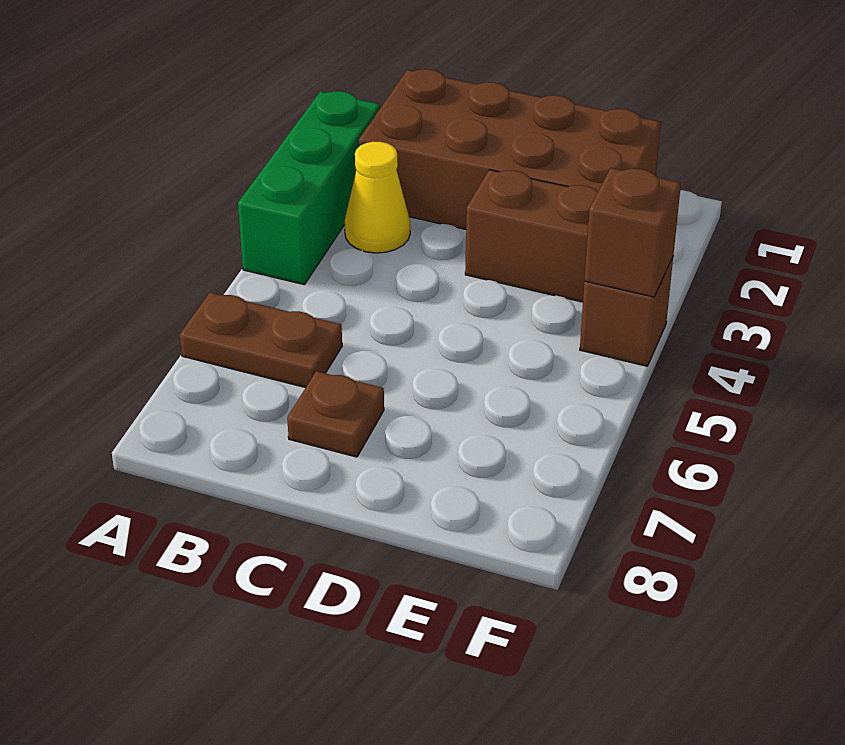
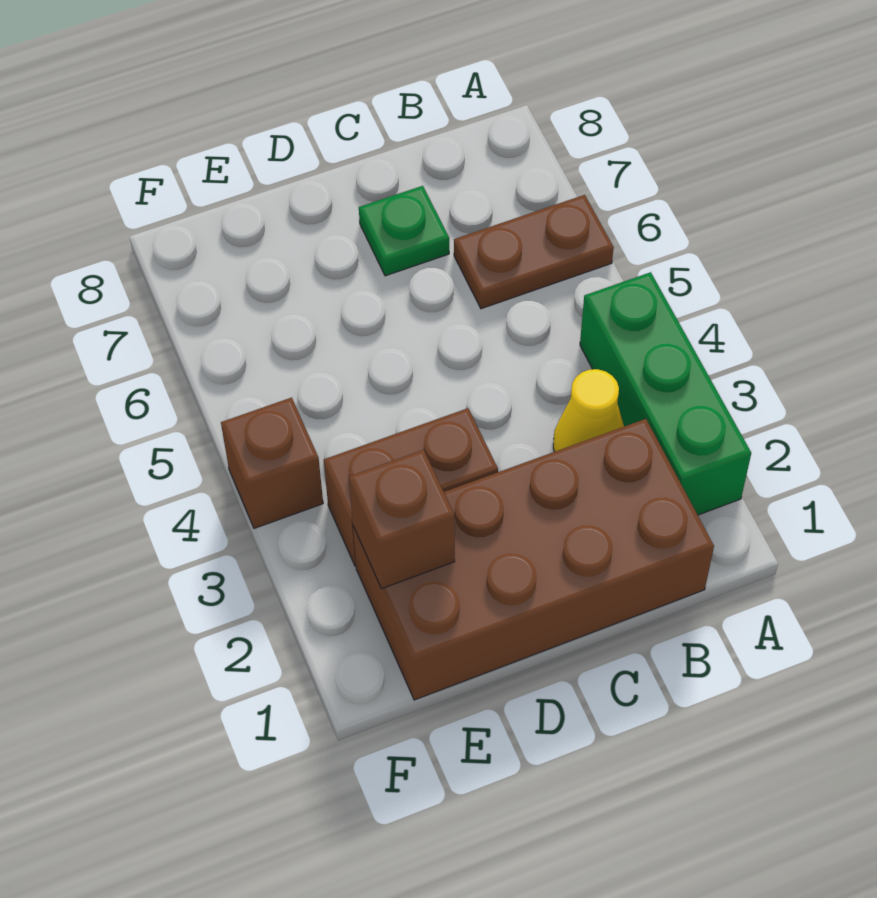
brown plate C7 level 1 -> green plate C7 level 1
brown brick F4 level 2 -> brown brick E2 level 2

